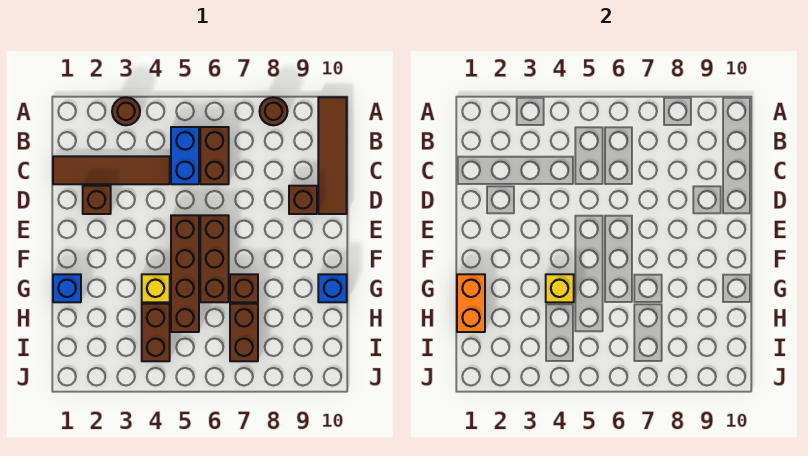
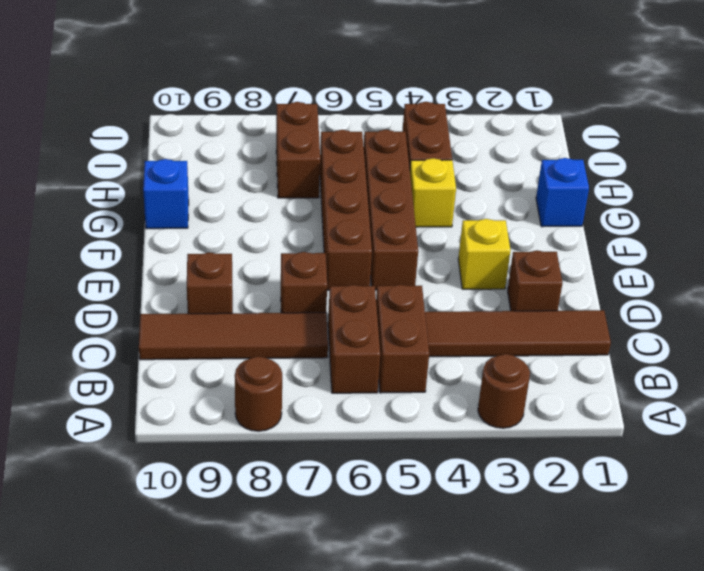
brown tile A10:D10 level 1 -> brown tile C7:C10 level 1
blue brick B5:C5 level 1 -> brown brick B5:C5 level 1
brown brick E6:G6 level 1 -> brown brick E6:H6 level 1
orange brick G1:H1 level 2 -> none
yellow brick G4 level 2 -> yellow brick E3 level 1
brown brick G7 level 1 -> brown brick D7 level 1

